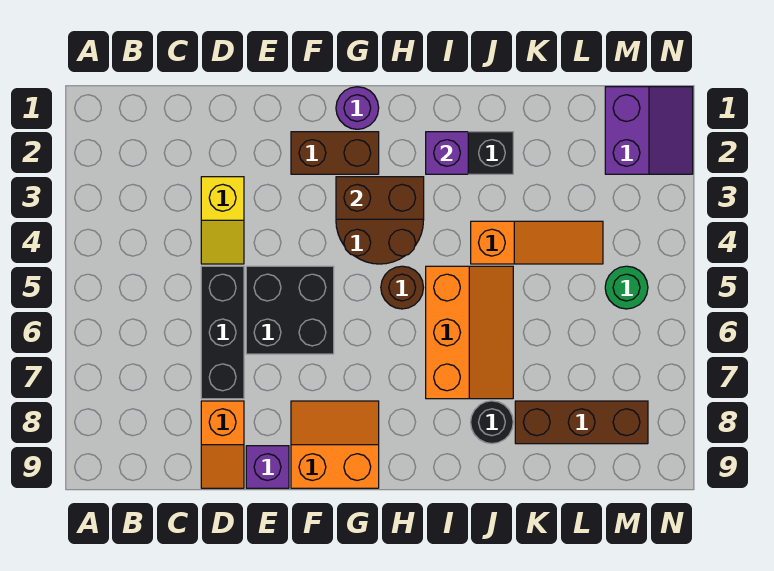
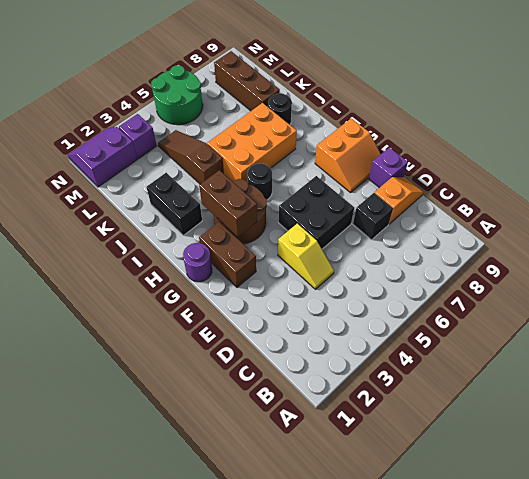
yellow slope D3:D4 level 1 top 3 -> yellow slope D4:E4 level 1 top E
black brick D5:D7 level 1 -> black brick D7 level 1
orange slope F8:G9 level 1 top 9 -> orange slope F8:G9 level 1 top G
brown round brick H5 level 1 -> black round brick H5 level 1
purple brick I2 level 2 -> purple brick M3 level 1
orange slope I5:J7 level 1 top I -> orange brick I5:J7 level 1
orange slope J4:L4 level 1 top J -> brown slope J4:L4 level 1 top J
green round brick M5 level 1 -> green round brick M5:N6 level 1

